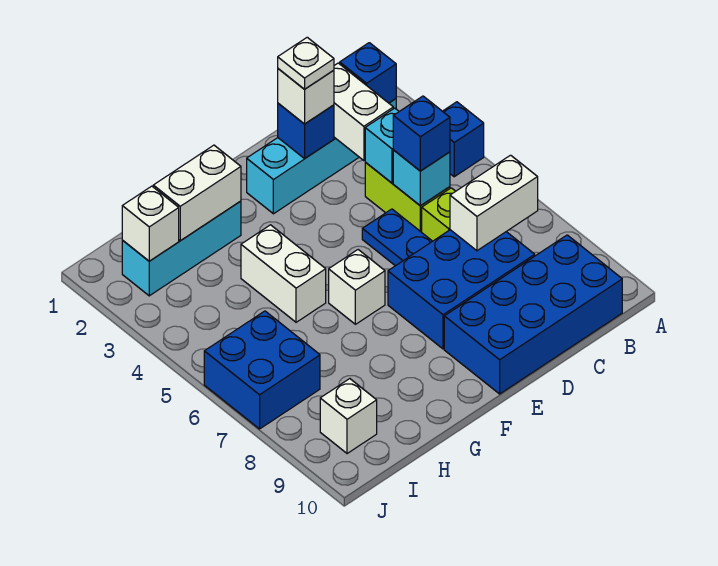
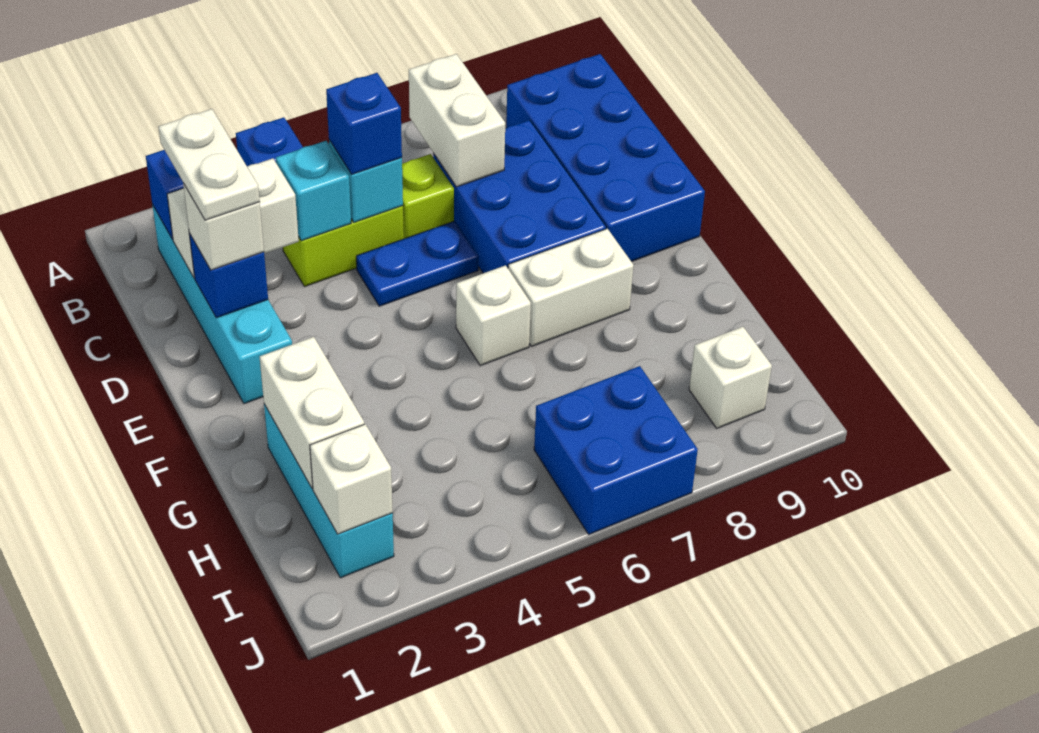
white plate D2 level 4 -> white plate C2:D2 level 4
white brick G4:G5 level 1 -> white brick F7:F8 level 1

